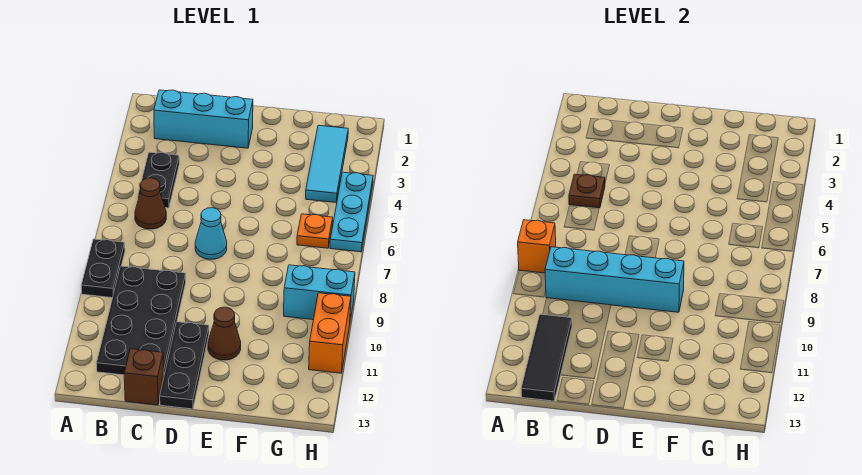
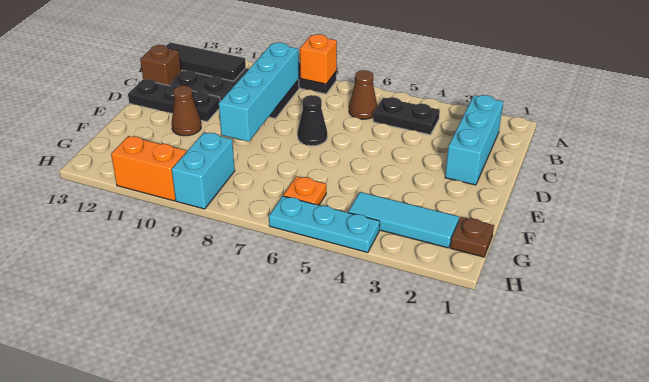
brown plate B5 level 2 -> brown plate G1 level 1
cyan cone D7 level 1 -> black cone D7 level 1

